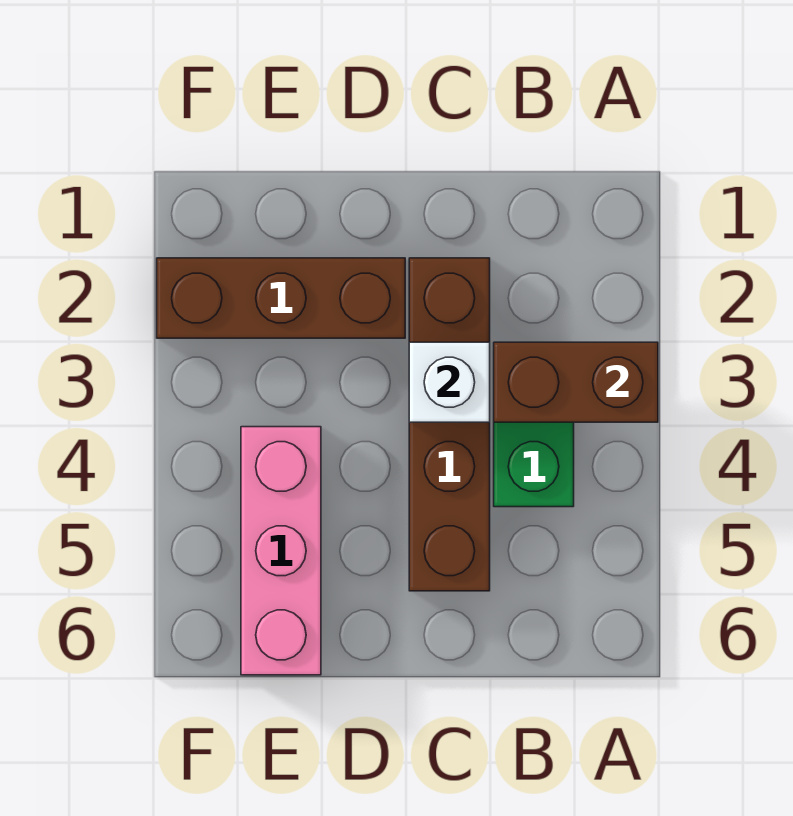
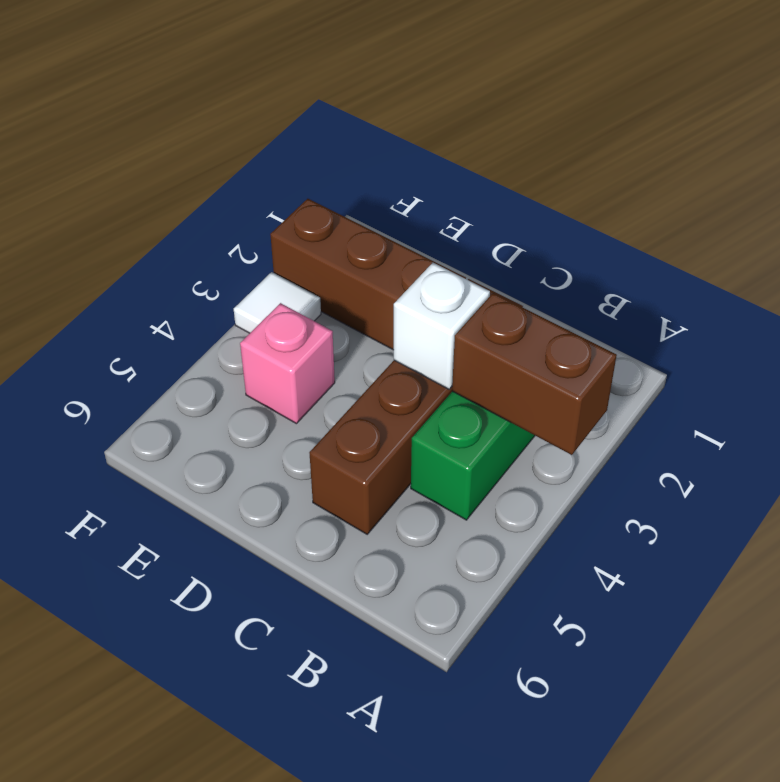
pink brick E4:E6 level 1 -> pink brick E4 level 1
none -> white tile F3 level 1

